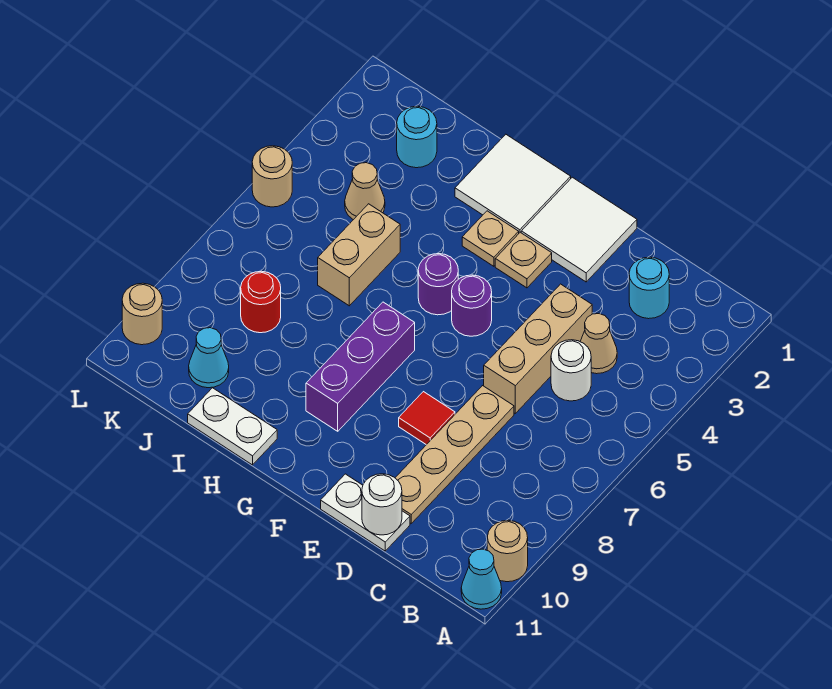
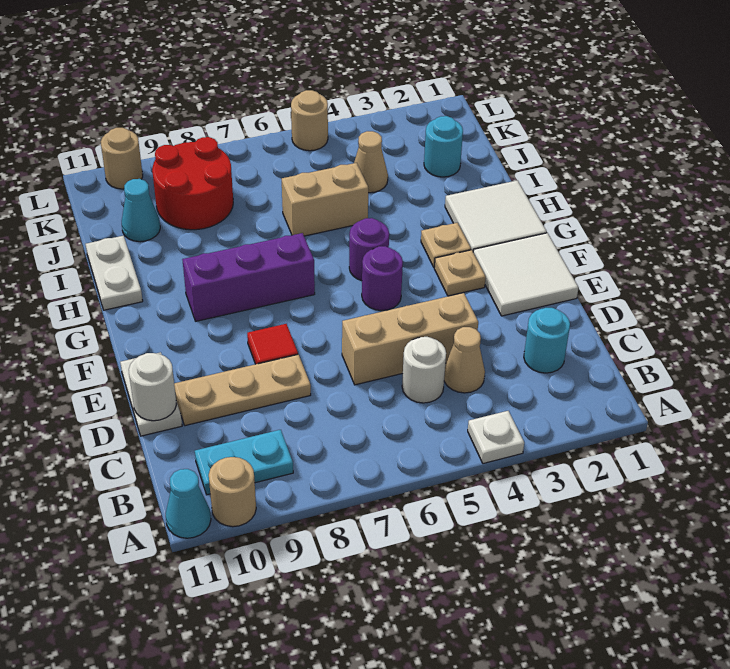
none -> white plate A4 level 1
none -> cyan plate B9:B10 level 1
tan plate D7:D10 level 1 -> tan plate D8:D10 level 1
red round brick J8 level 1 -> red round brick J8:K9 level 1

